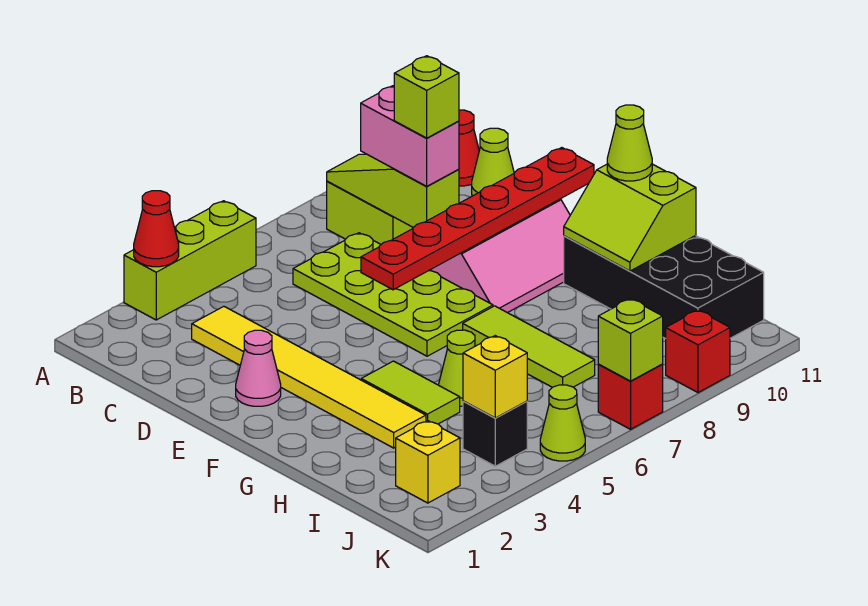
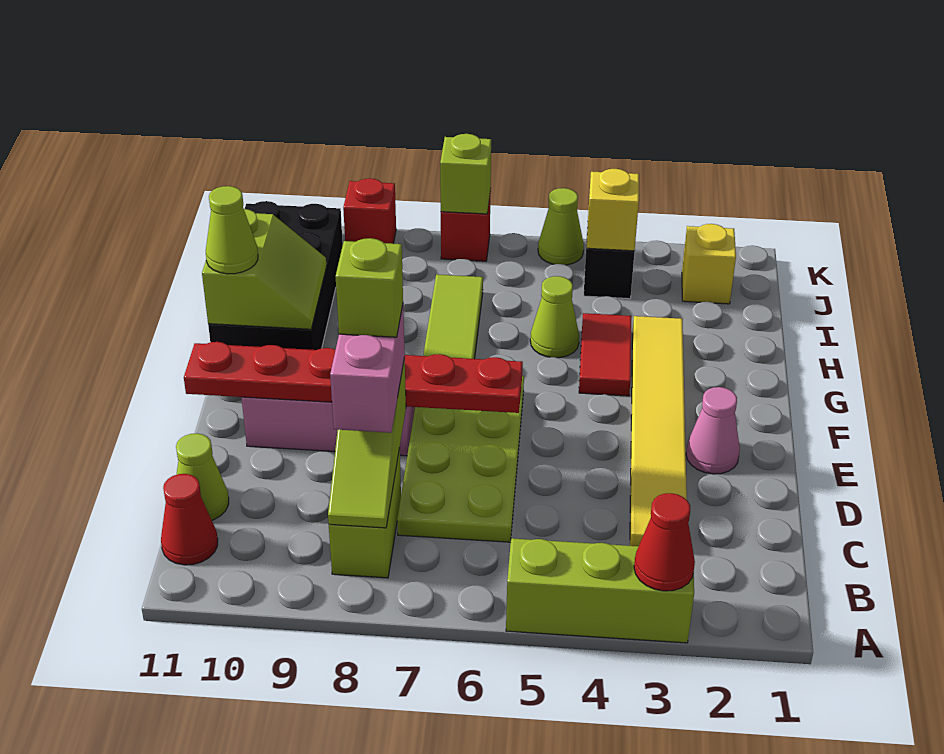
lime tile G4:H4 level 1 -> red tile G4:H4 level 1

